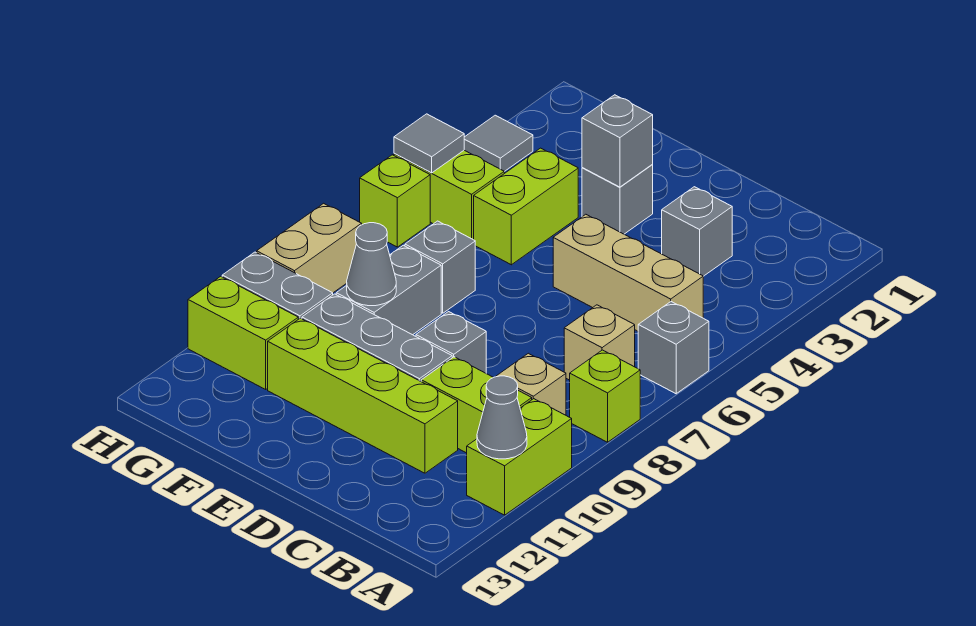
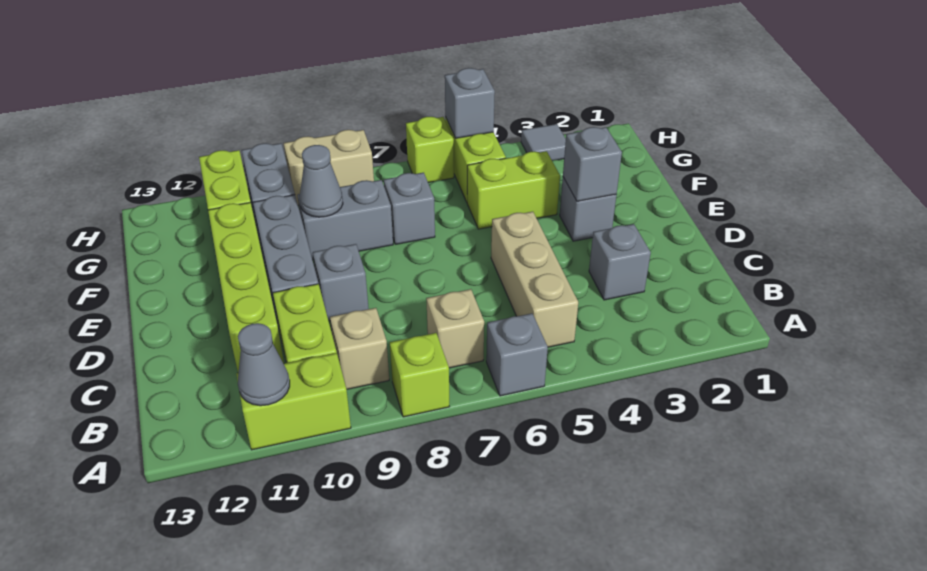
grey tile H5 level 2 -> grey brick H5 level 2

